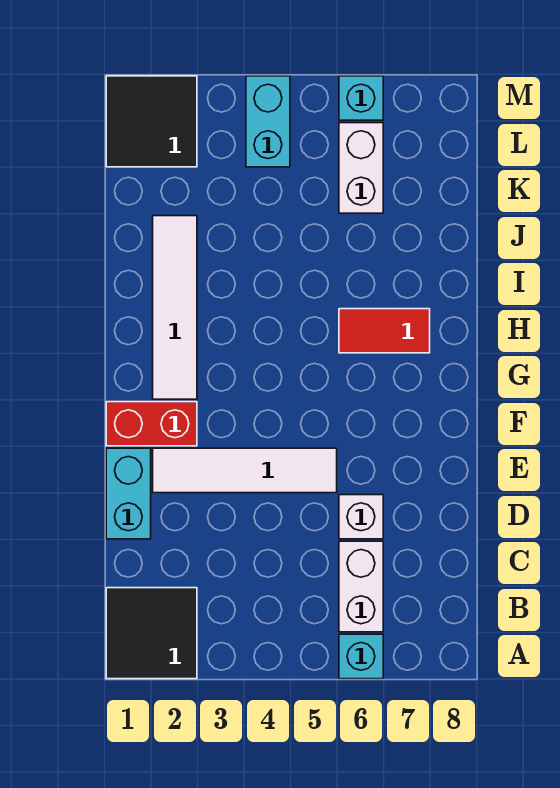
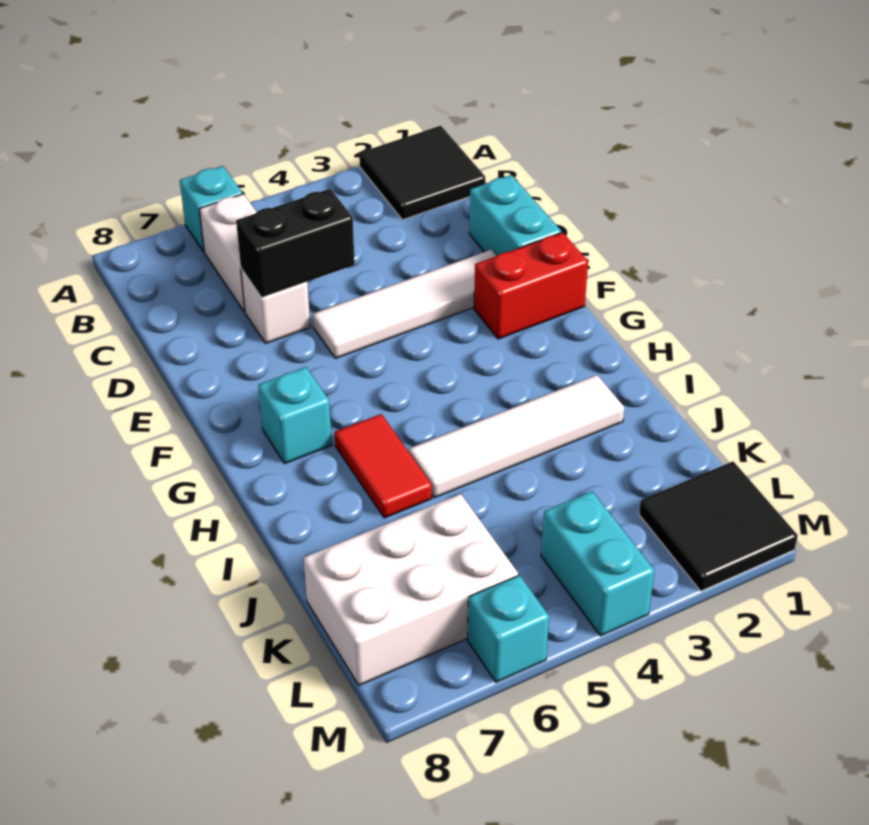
none -> black brick D5:D6 level 2
white tile G2:J2 level 1 -> white tile I2:I5 level 1
none -> cyan brick G7 level 1
red tile H6:H7 level 1 -> red tile H6:I6 level 1
white brick K6:L6 level 1 -> white brick K6:L8 level 1

